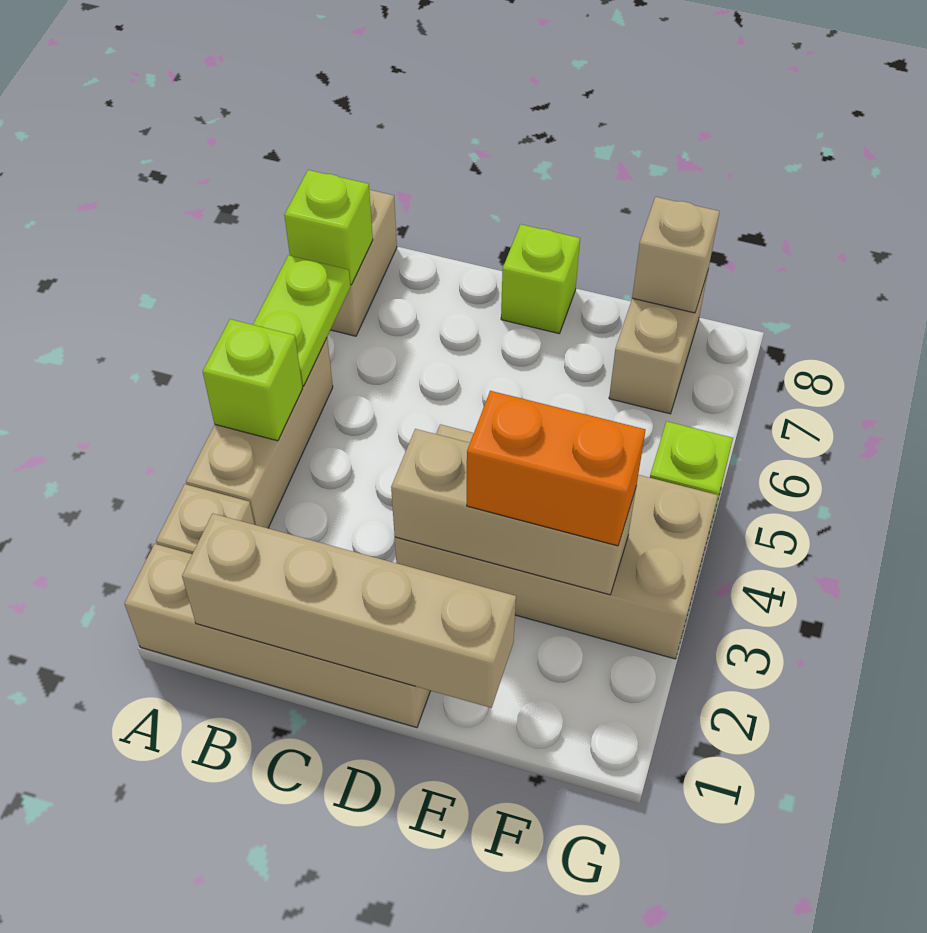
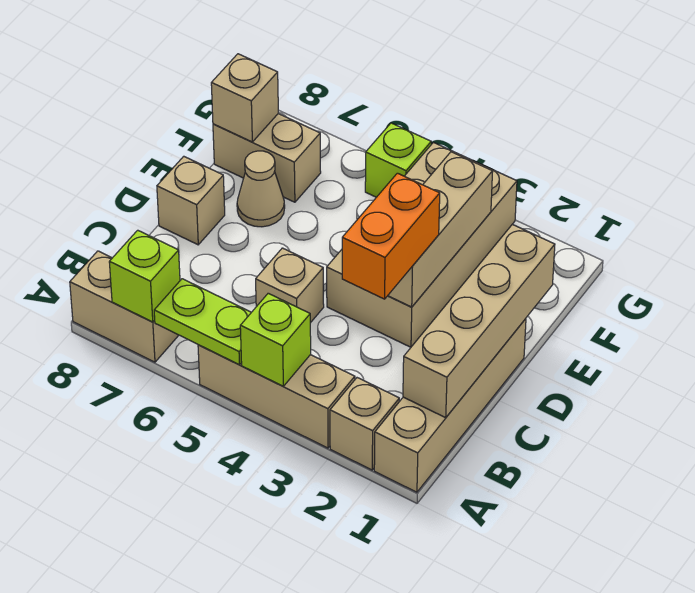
none -> tan brick C5 level 1
lime brick D8 level 1 -> tan brick D8 level 1
orange brick E3:F3 level 3 -> orange brick C3:D3 level 3
none -> tan cone E7 level 1

